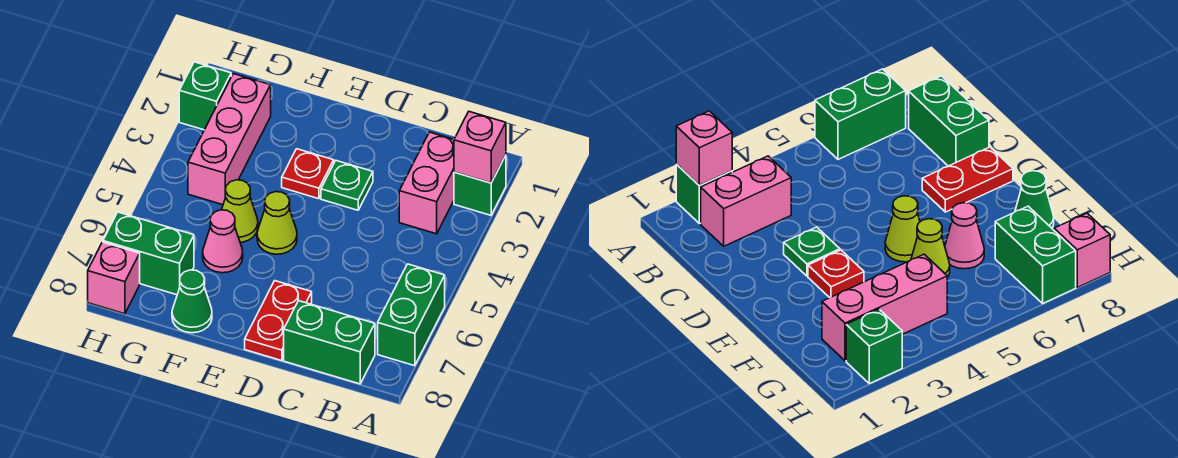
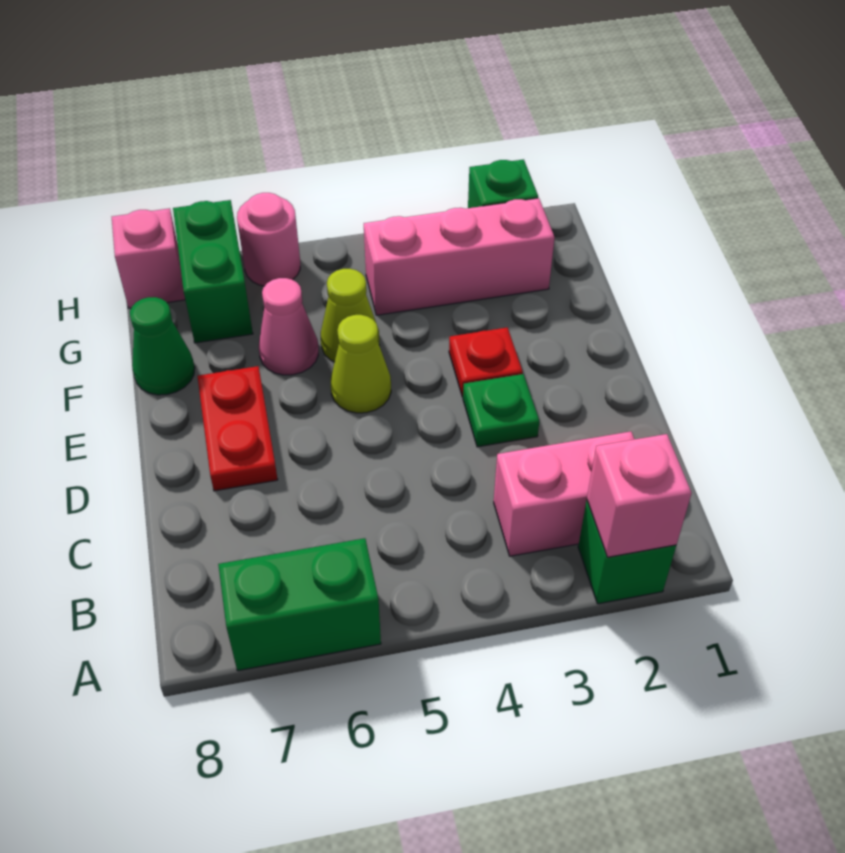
green brick B8:C8 level 1 -> none
red plate D7:D8 level 1 -> red plate D7:E7 level 1
none -> pink round brick H6 level 1

